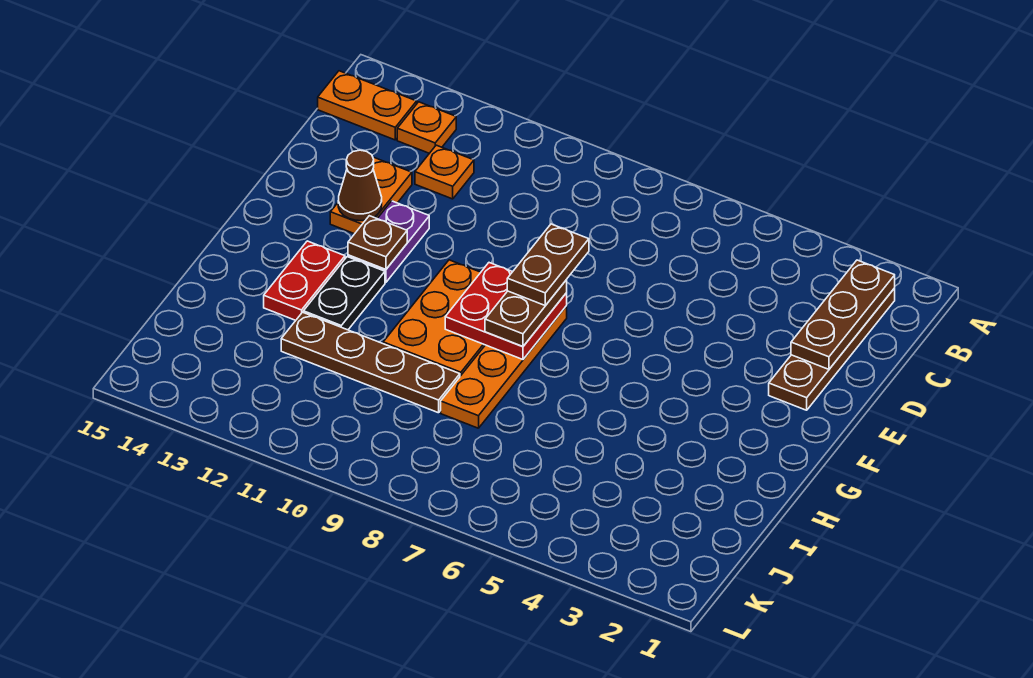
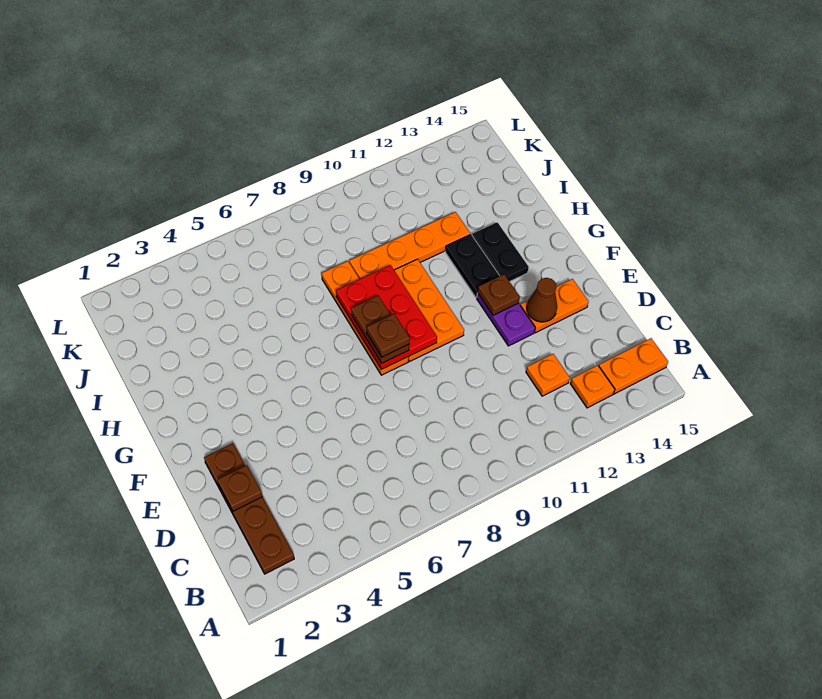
brown plate B2:D2 level 2 -> brown plate D2 level 2
orange plate D13:E13 level 1 -> orange plate E13:E14 level 1
brown plate E8:F8 level 4 -> brown plate F8 level 4
red plate F8:G9 level 2 -> red plate F8:H9 level 2
red plate G13:H13 level 1 -> black plate G13:H13 level 1
brown plate I9:I12 level 1 -> orange plate I9:I12 level 1

